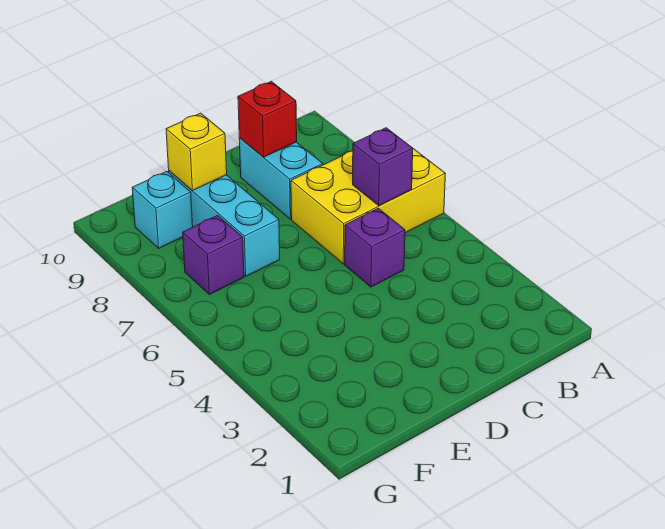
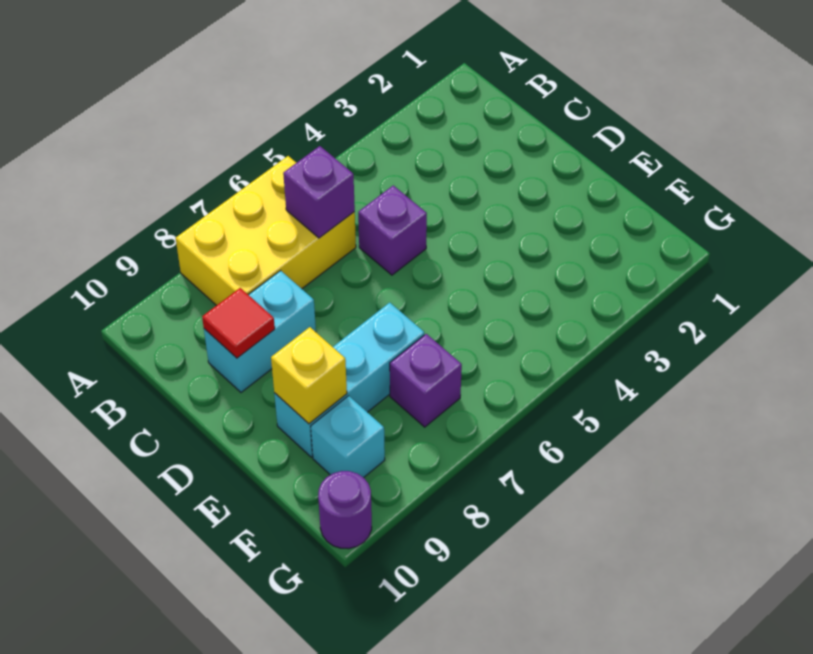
yellow brick A6:C7 level 1 -> yellow brick A6:B8 level 1
red brick C9 level 2 -> red tile C9 level 2
none -> purple round brick G10 level 1

